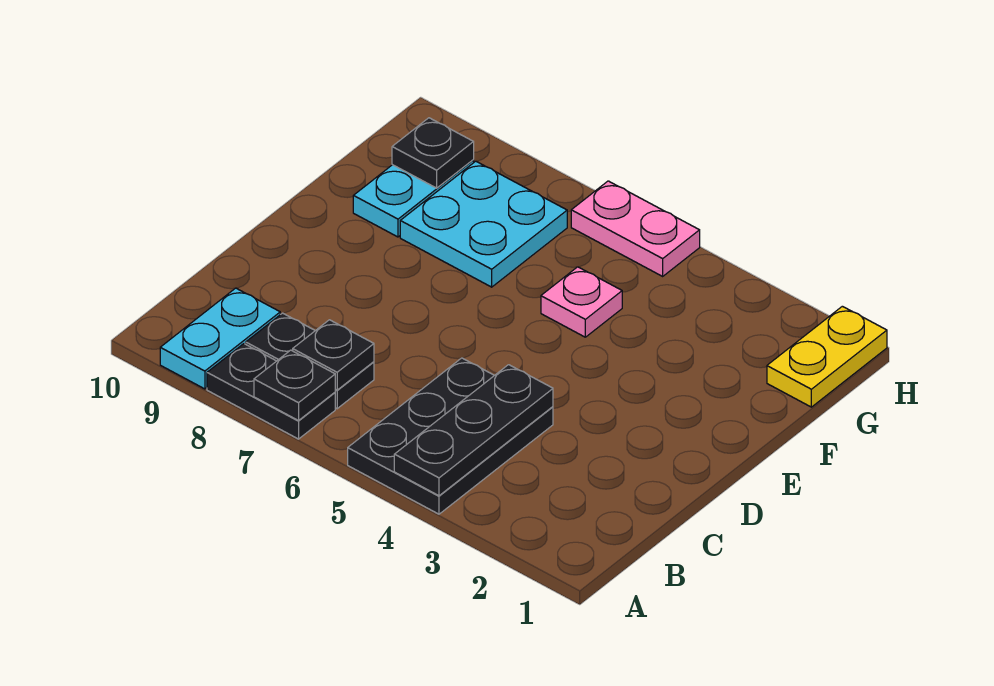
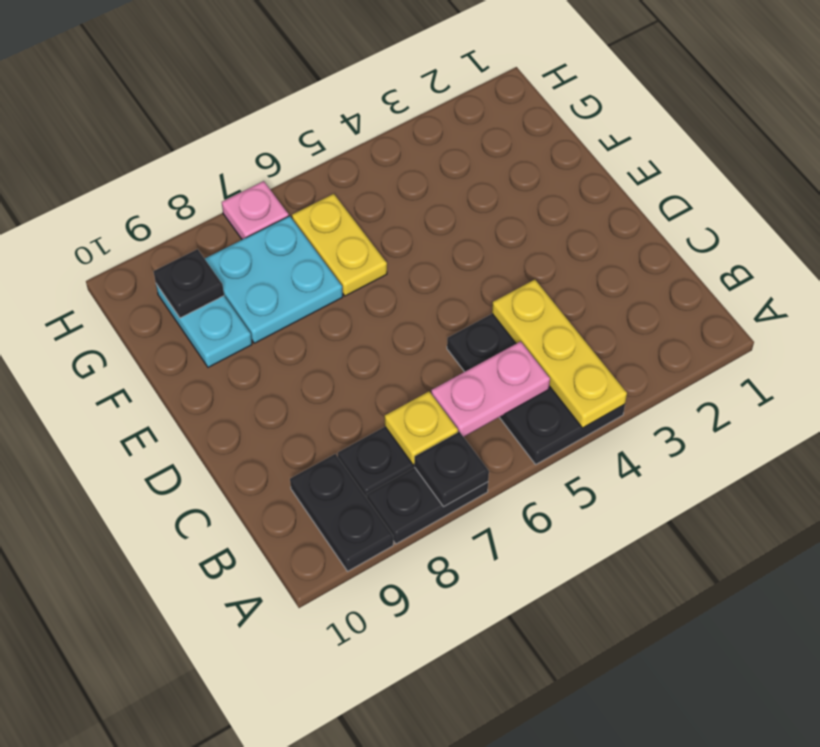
black plate A4:C4 level 2 -> yellow plate A4:C4 level 2
cyan plate A9:B9 level 1 -> black plate A9:B9 level 1
black plate B7 level 2 -> yellow plate B7 level 2
pink plate F5 level 1 -> pink plate H7 level 1
yellow plate G1:H1 level 1 -> yellow plate F6:G6 level 1
pink plate H5:H6 level 1 -> pink plate B5:B6 level 2

